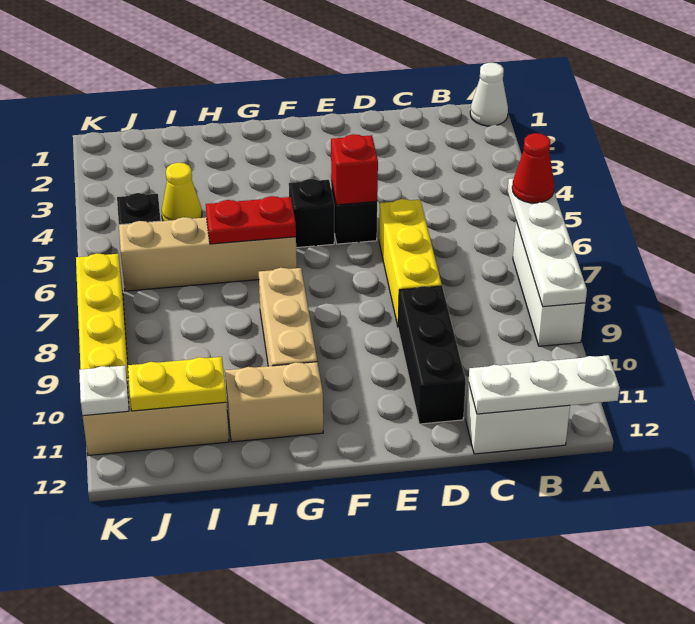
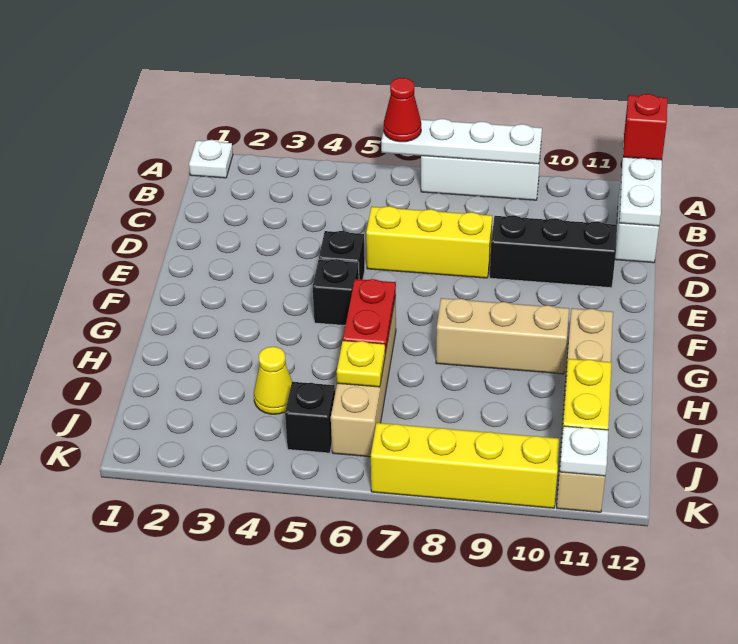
white cone A1 level 1 -> white plate A1 level 1
red brick E5 level 2 -> red brick A12 level 3
none -> yellow plate I6 level 2

